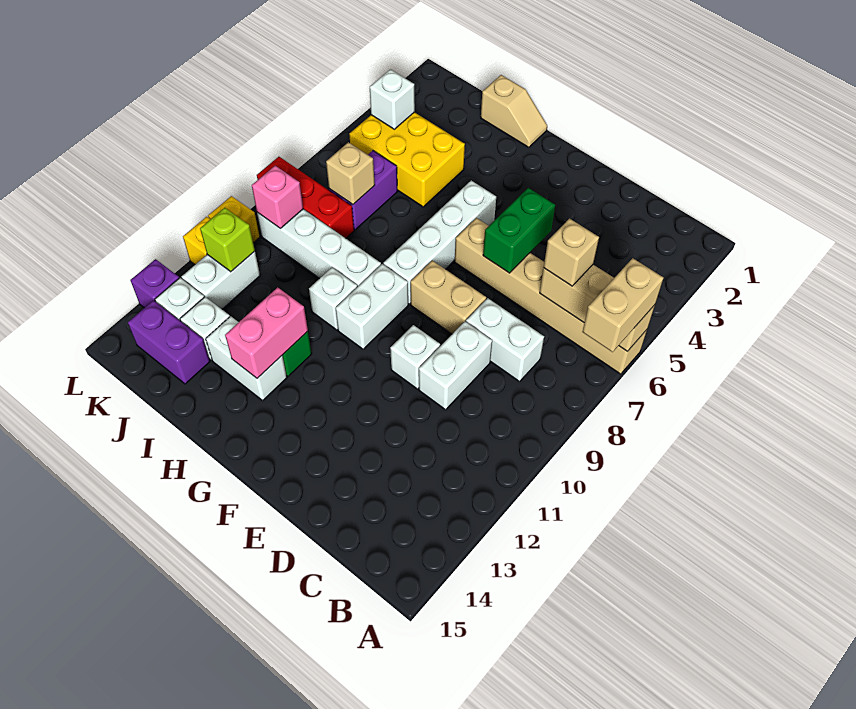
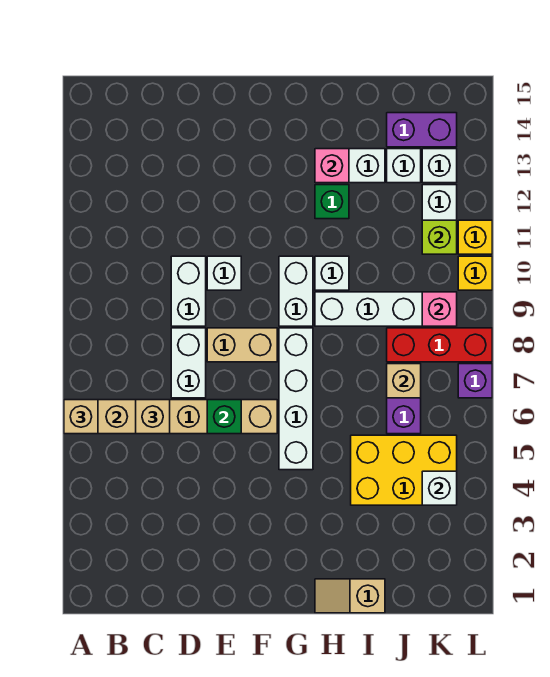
tan brick A6:A7 level 3 -> tan brick A6 level 3
white brick C8:D8 level 1 -> white brick D7:D8 level 1
green brick E5:E6 level 2 -> green brick E6 level 2
pink brick H12:H13 level 2 -> pink brick H13 level 2
purple brick L13 level 1 -> purple brick L7 level 1

